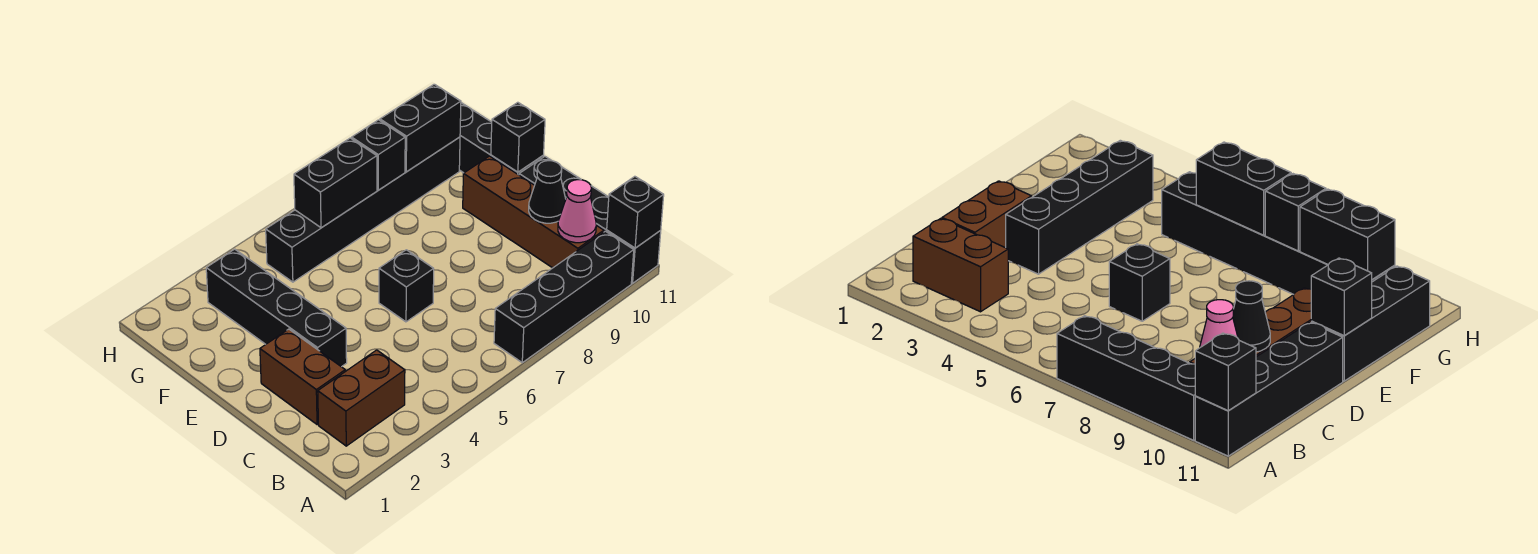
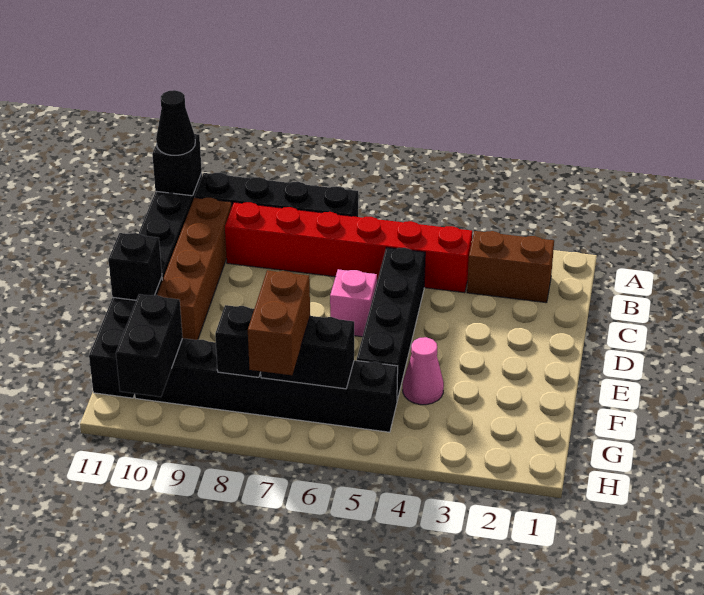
none -> red brick B4:B9 level 1
pink cone B10 level 2 -> pink cone F4 level 1
brown brick C2:D2 level 1 -> brown brick G7:H7 level 3
black cone C10 level 2 -> black cone A11 level 3
black brick D3:G3 level 1 -> black brick C5:F5 level 1
black brick D6 level 1 -> pink brick D6 level 1
black brick G9:G10 level 2 -> black brick G10:H10 level 2

